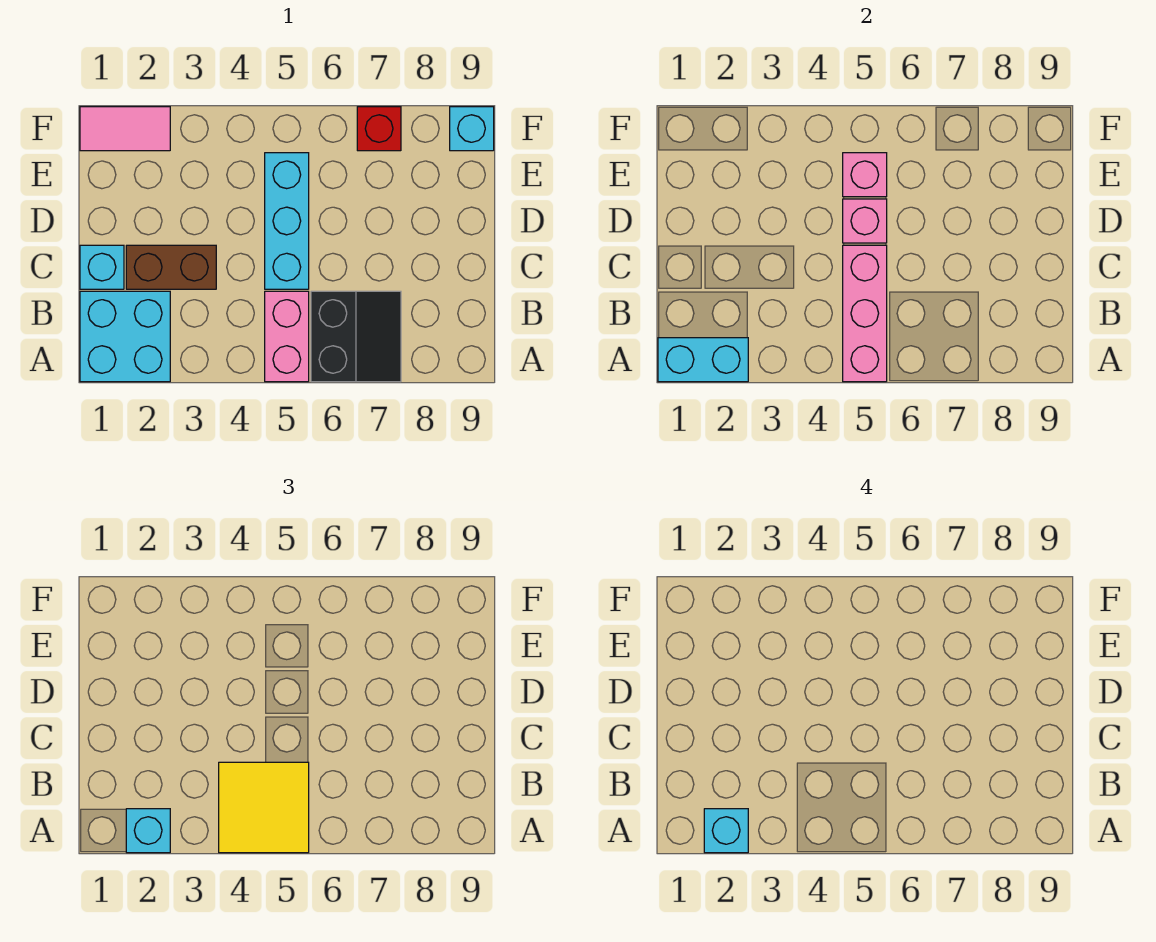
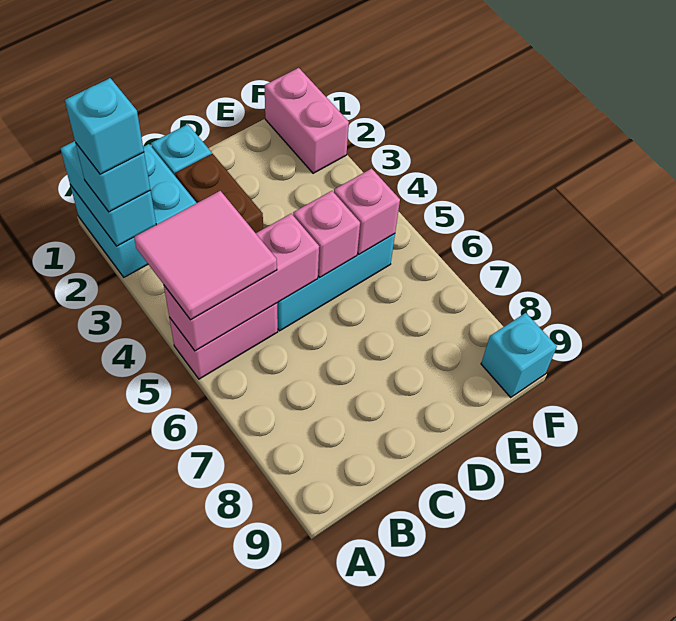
yellow tile A4:B5 level 3 -> pink tile A4:B5 level 3
black slope A6:B7 level 1 top 6 -> none
pink tile F1:F2 level 1 -> pink brick F1:F2 level 1
red brick F7 level 1 -> none

